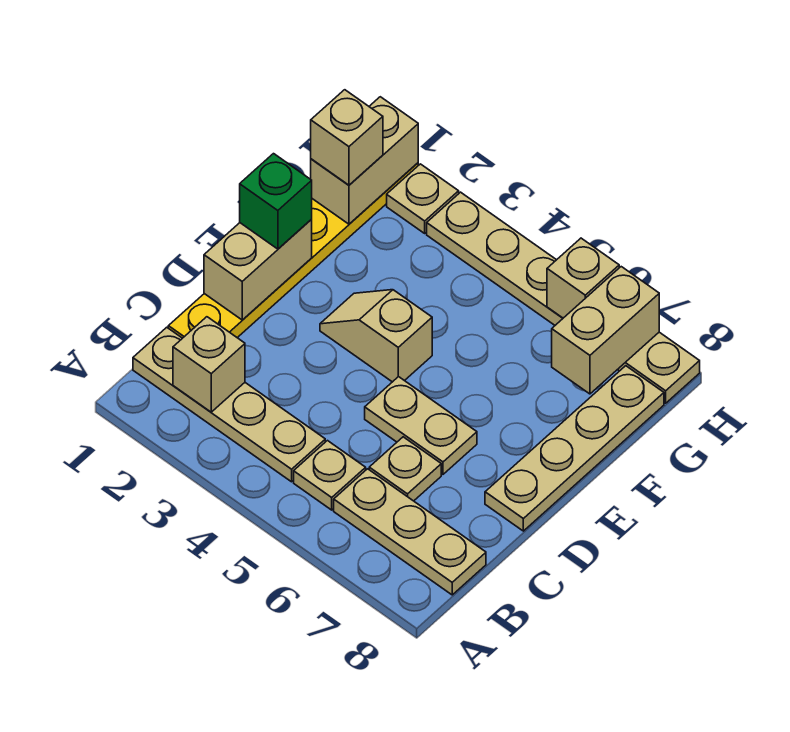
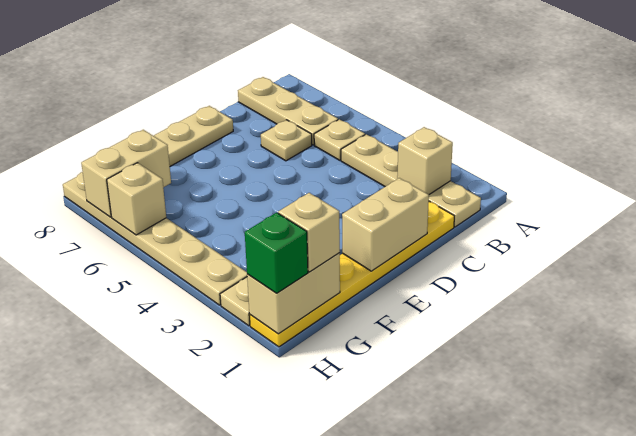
tan plate D5:D6 level 1 -> none
green brick E1 level 3 -> green brick H1 level 3
tan slope E3:E4 level 1 top 4 -> none

